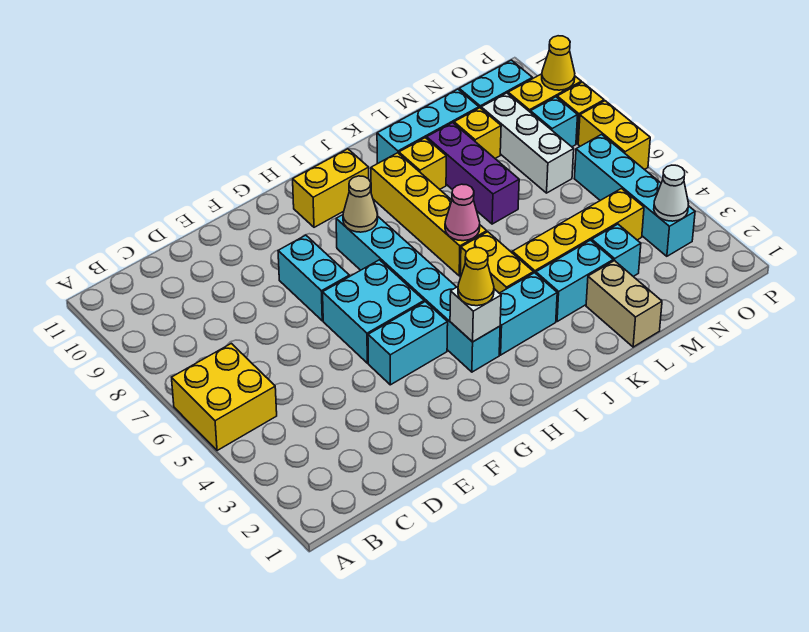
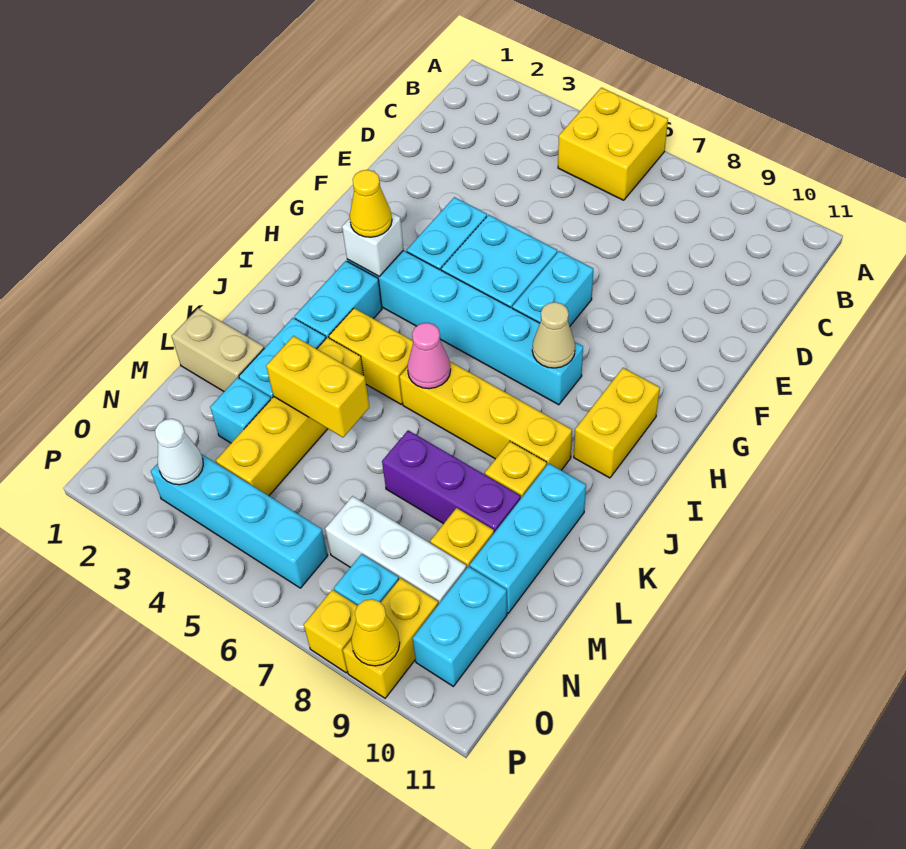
cyan brick F7:F8 level 1 -> cyan brick F7:G7 level 1
yellow brick P6:P7 level 1 -> yellow brick L4:L5 level 2

